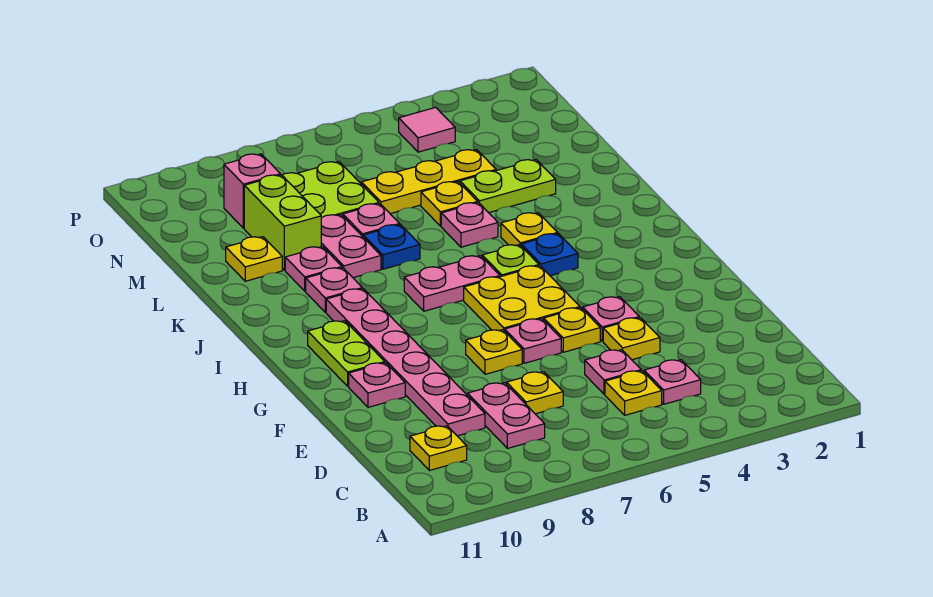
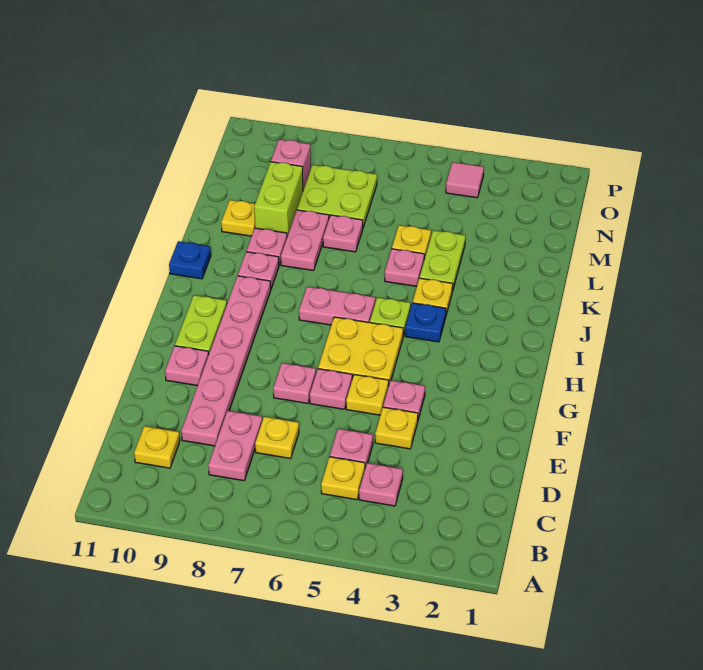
yellow plate F7 level 1 -> pink plate F7 level 1
blue plate K7 level 1 -> blue plate J11 level 1
lime plate L3:L4 level 1 -> lime plate K4:L4 level 1
yellow plate M4:M6 level 1 -> none

